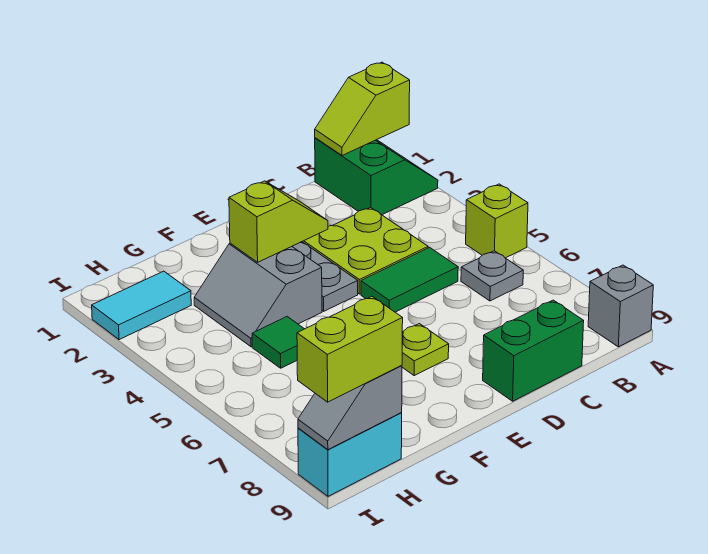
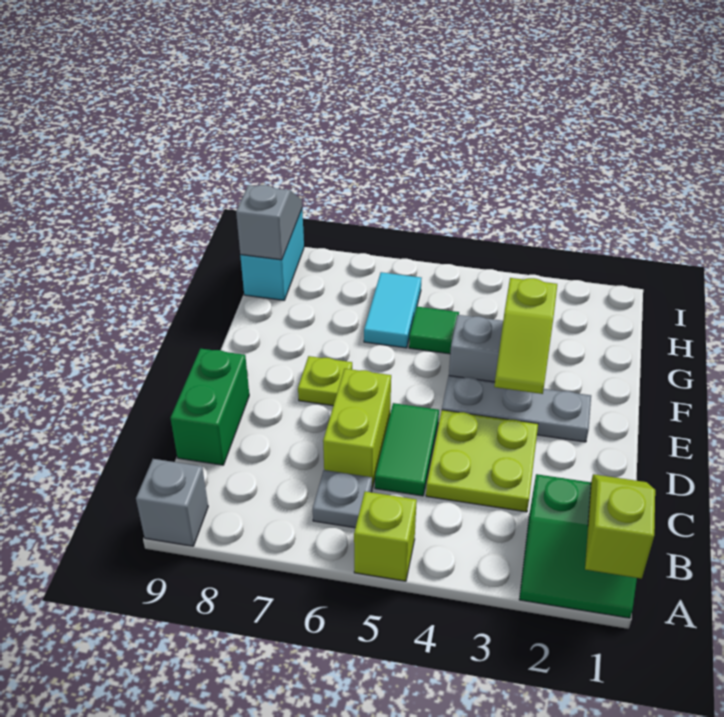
cyan tile H2:I2 level 1 -> cyan tile G6:H6 level 1
lime brick H9:I9 level 3 -> lime brick C6:D6 level 1

